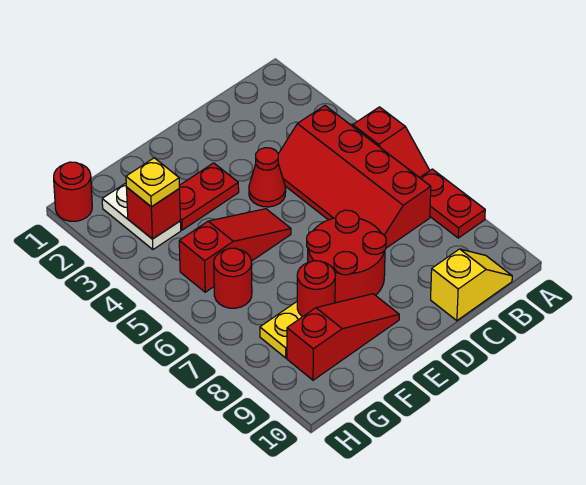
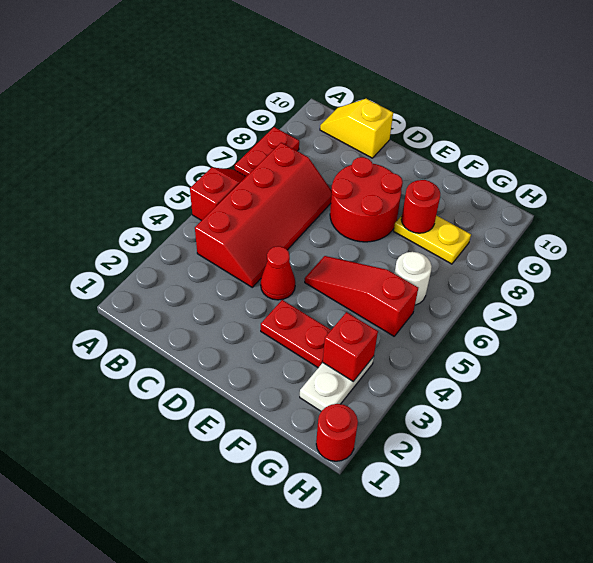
red slope E9:G9 level 1 top G -> none
yellow plate G3 level 3 -> none
red round brick G6 level 1 -> white round brick G6 level 1

